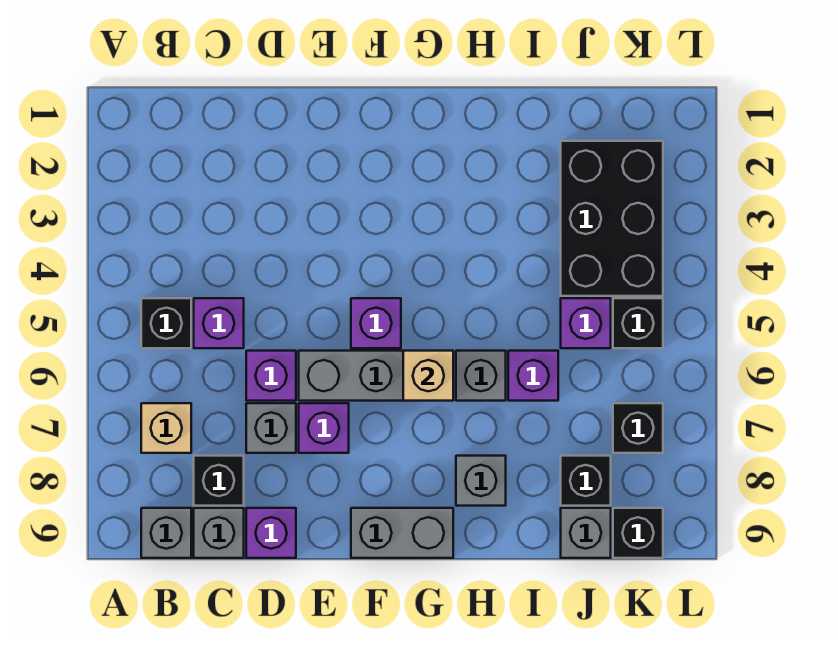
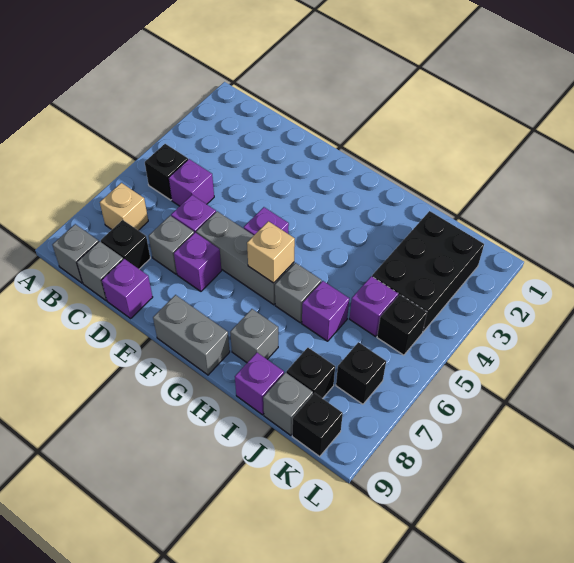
none -> purple brick I9 level 1

